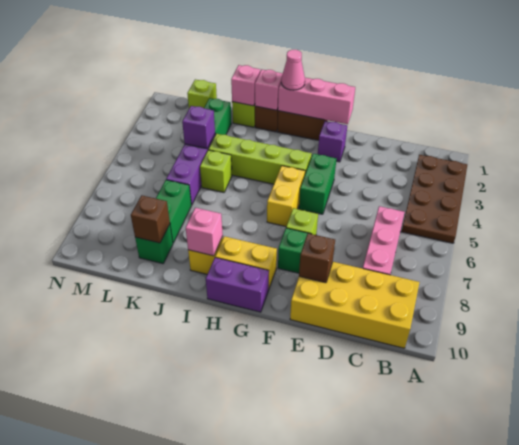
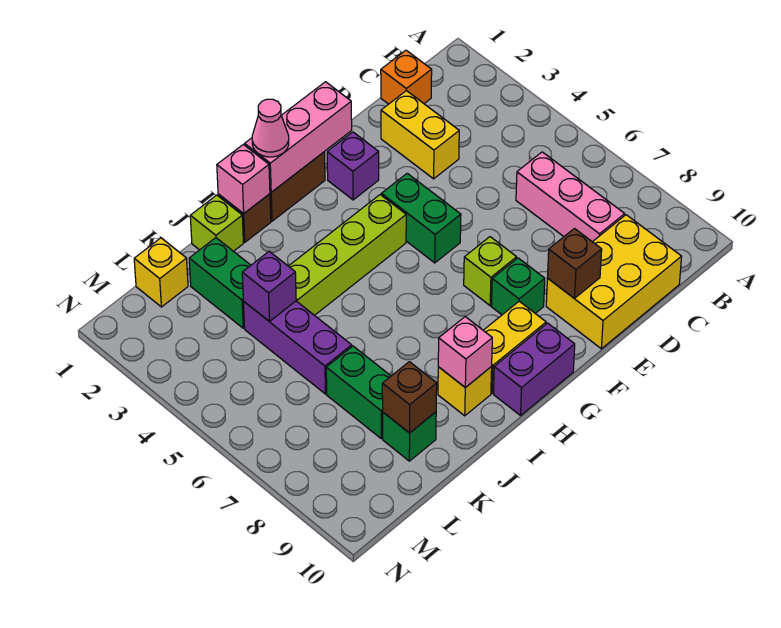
brown plate A2:B5 level 1 -> none
yellow brick B9:E10 level 1 -> yellow brick C9:E10 level 1
none -> orange brick C1 level 1
yellow brick G5:G6 level 1 -> yellow brick D2:D3 level 1
pink brick J1 level 2 -> none
lime brick J5 level 1 -> none
lime brick L1 level 1 -> yellow brick L1 level 1

